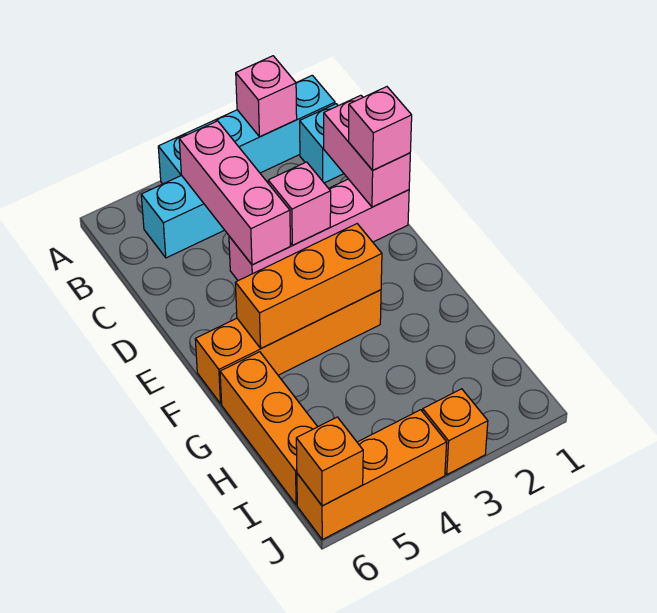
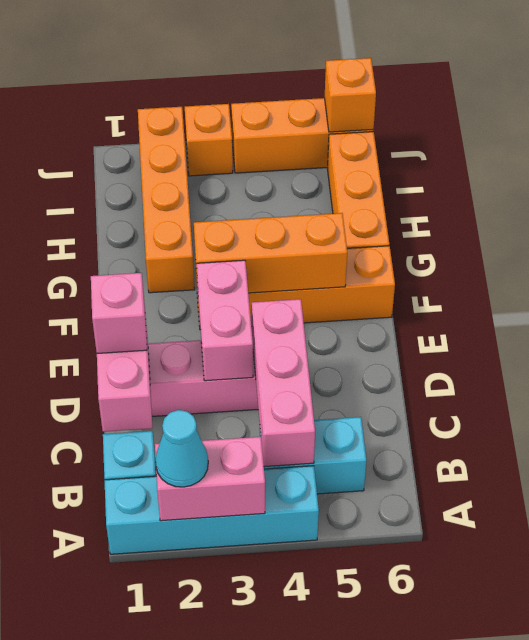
pink brick A2 level 2 -> pink brick A2:A3 level 2
none -> cyan cone A2 level 3
pink brick D3 level 2 -> pink brick D3:E3 level 2
none -> orange brick G2:J2 level 1

